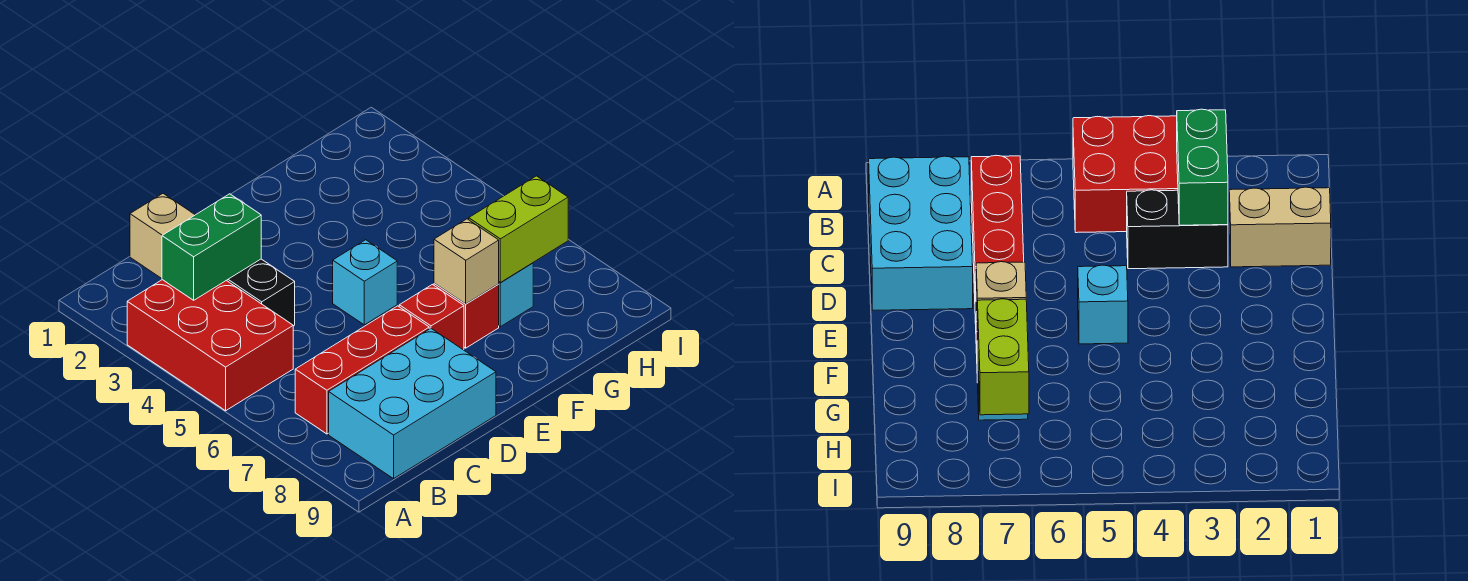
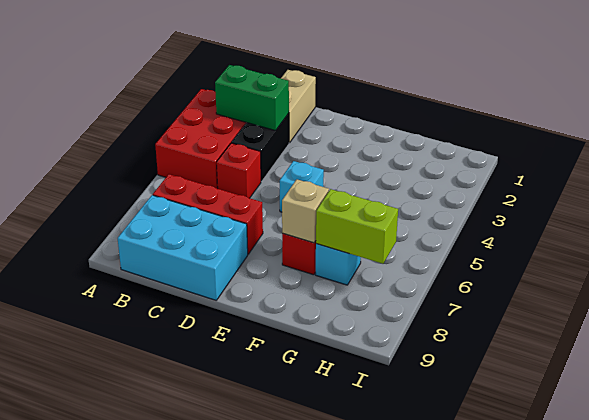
red brick E7 level 1 -> red brick C5 level 1

